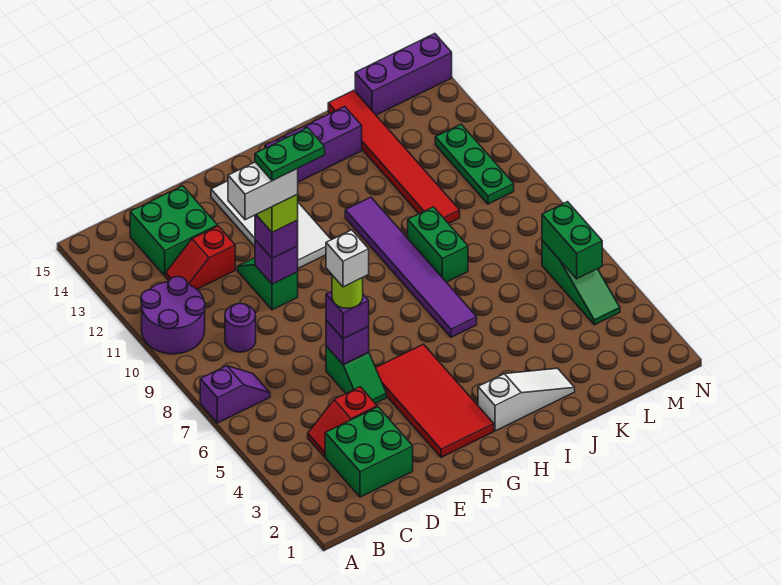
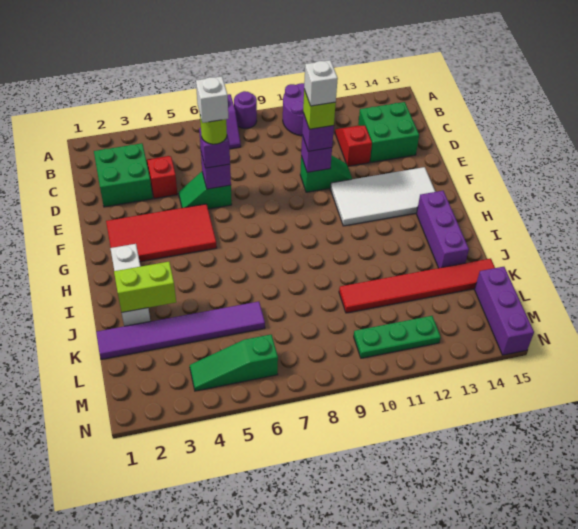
purple round brick C9 level 1 -> purple round brick A8 level 1
white brick D10:E10 level 5 -> white brick E10 level 5
green plate E10:F10 level 6 -> none
white slope H2:J2 level 1 top H -> white brick H2:J2 level 1
purple tile I6:I11 level 1 -> purple tile K1:K6 level 1
none -> lime brick J2:J3 level 2
green brick J8:J9 level 1 -> none
green brick M5:M6 level 2 -> none

